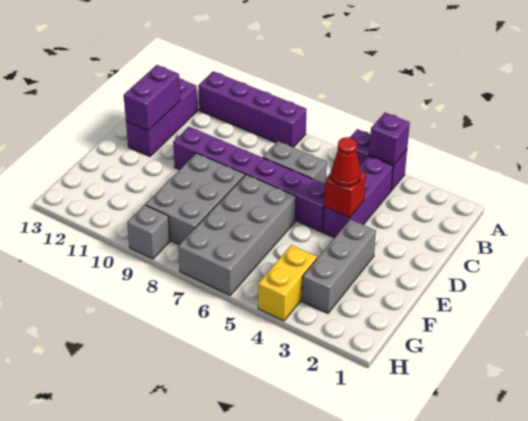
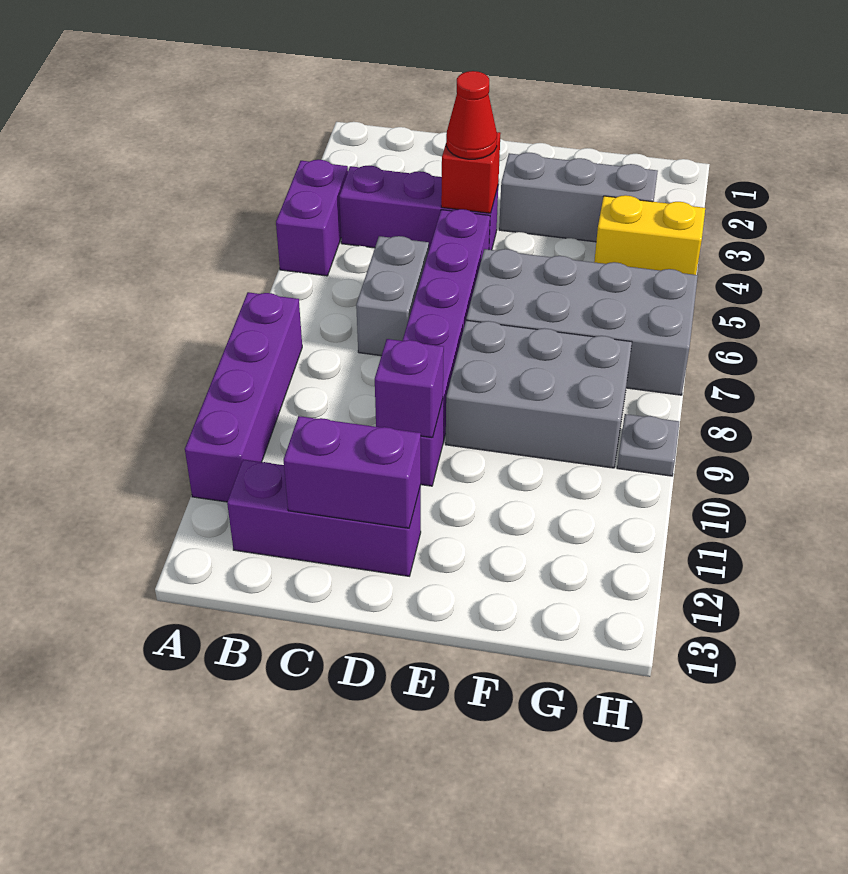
purple brick A4 level 2 -> purple brick D10 level 2
grey brick H9 level 1 -> grey plate H9 level 1

